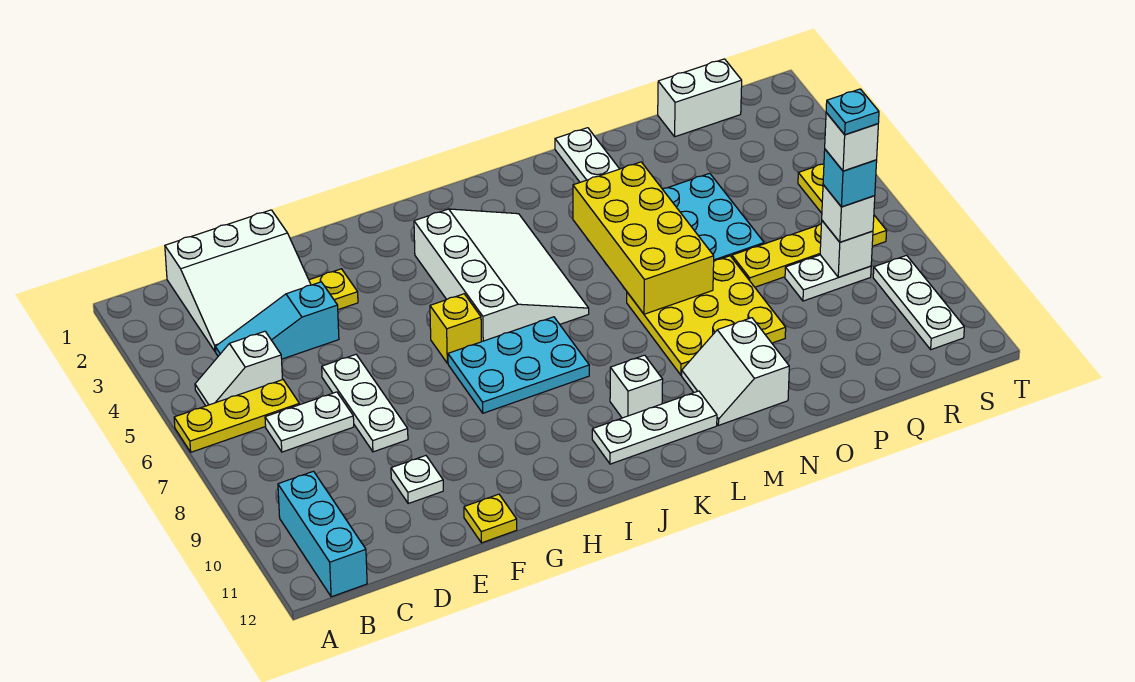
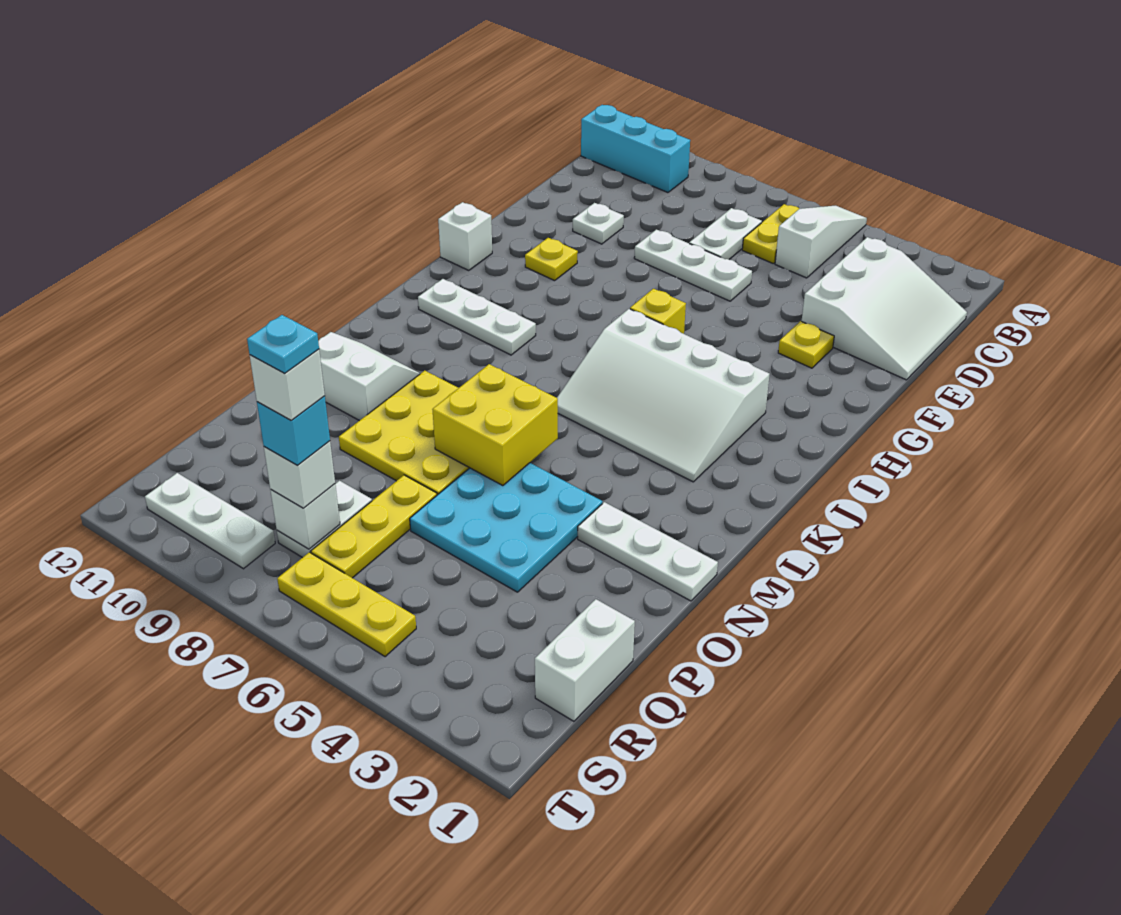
yellow plate A6:C6 level 1 -> yellow plate B6:C6 level 1
white slope B5:C5 level 1 top C -> white slope A5:C5 level 1 top C
white slope C1:E3 level 1 top 1 -> white slope C1:E3 level 1 top 3
cyan slope C4:E4 level 1 top E -> none
yellow plate F12 level 1 -> yellow plate G10 level 1
cyan plate H7:J8 level 1 -> none
white plate J11:L11 level 1 -> white plate J9:J11 level 1
white brick K10 level 1 -> white brick H12 level 1
yellow brick M4:N7 level 2 -> yellow brick M6:N7 level 2

